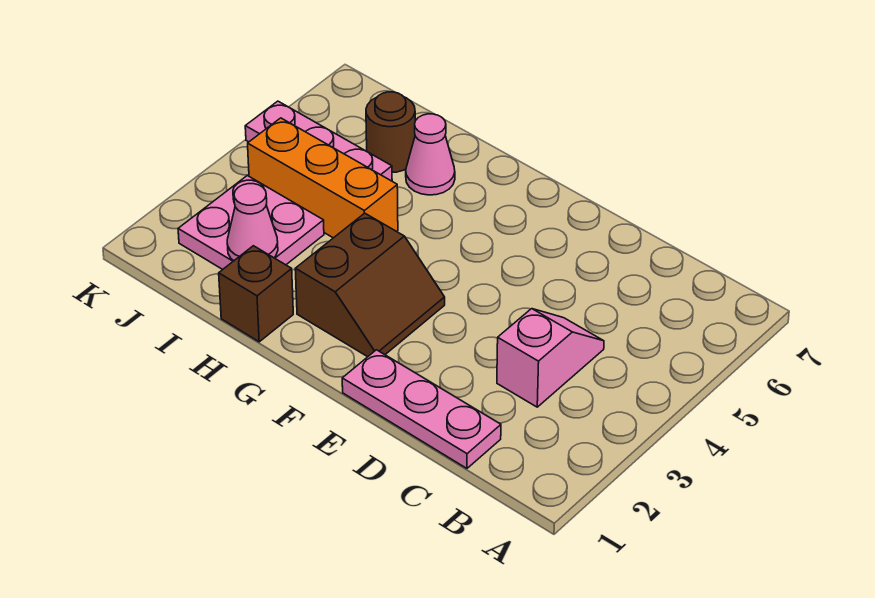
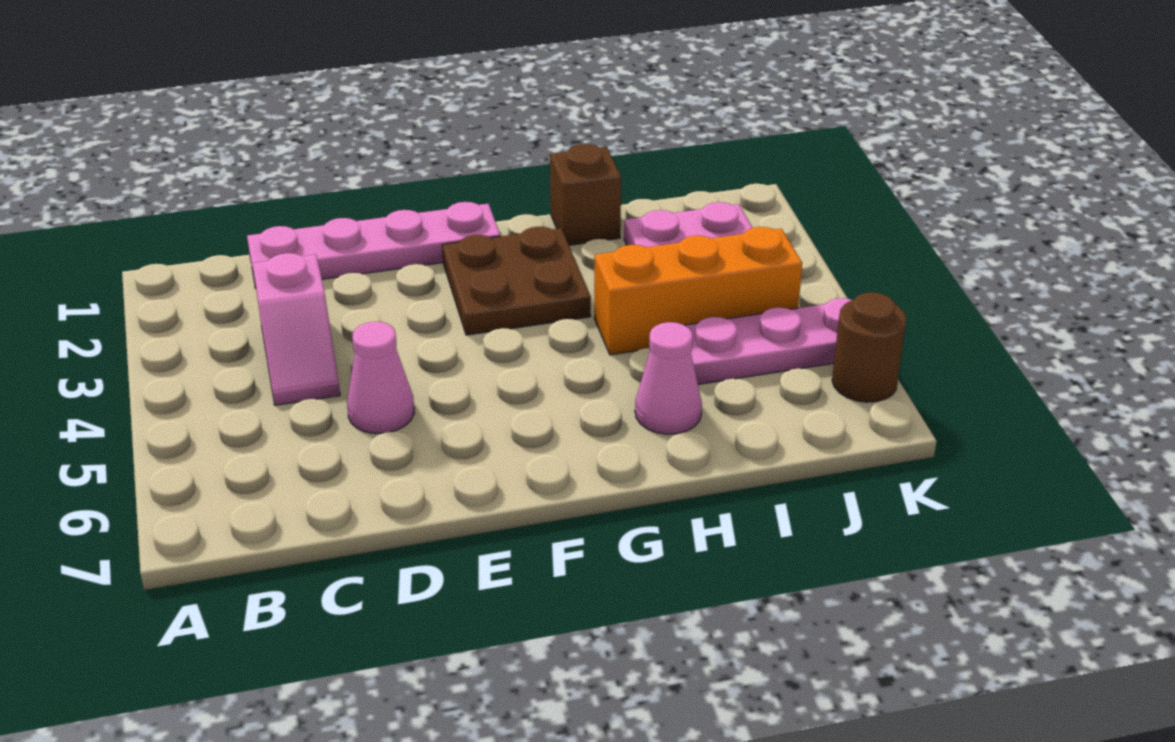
pink plate C1:E1 level 1 -> pink plate C1:F1 level 1
brown slope F2:G3 level 1 top G -> brown plate F2:G3 level 1
pink cone I2 level 2 -> pink cone D5 level 1
brown round brick I6 level 1 -> brown round brick K6 level 1

